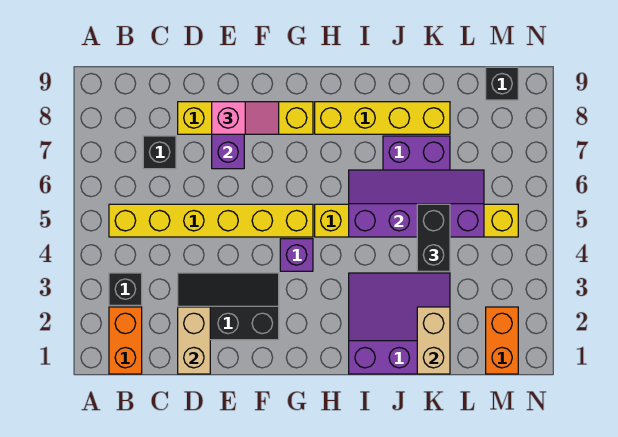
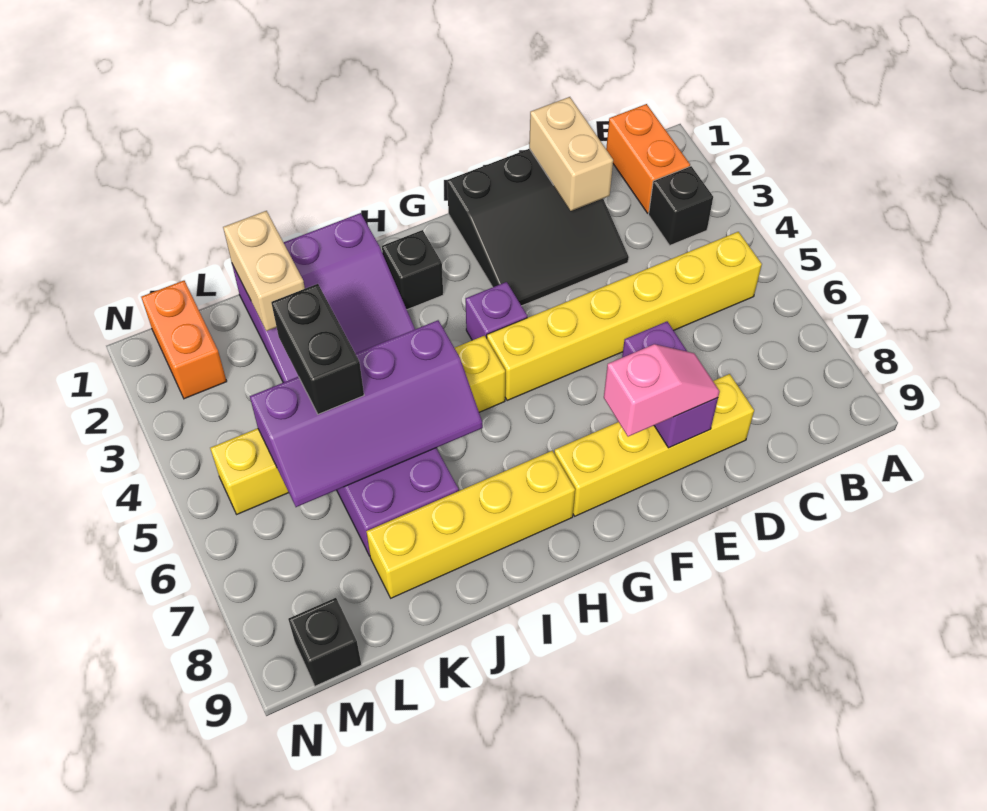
black brick C7 level 1 -> black brick H2 level 1
black slope D2:F3 level 1 top 2 -> black slope D1:F3 level 1 top 1
pink slope E8:F8 level 3 top E -> pink slope E8:F8 level 3 top F

